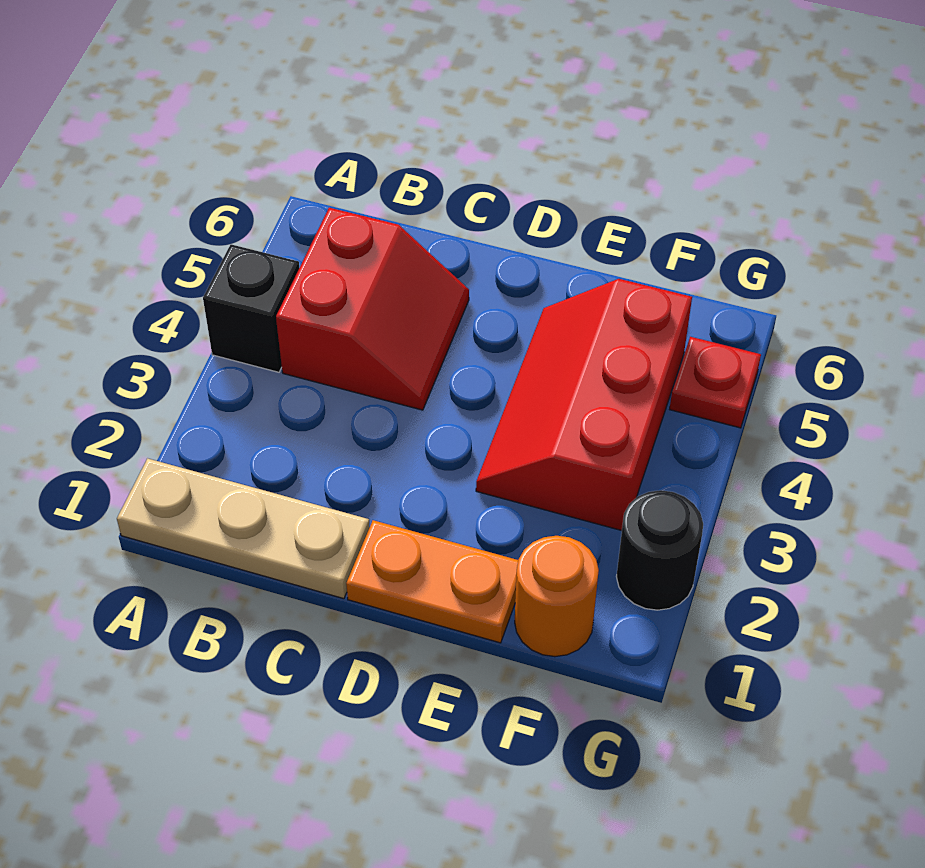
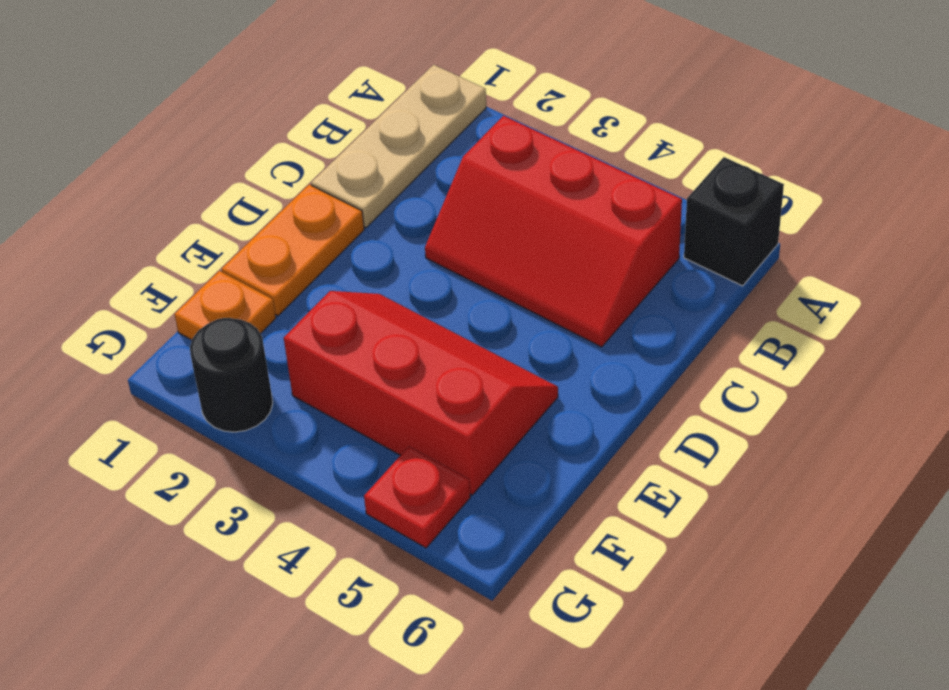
black brick A4 level 1 -> black brick A6 level 1
red slope B4:C5 level 1 top B -> red slope B3:C5 level 1 top B
orange round brick F1 level 1 -> orange plate F1 level 1

